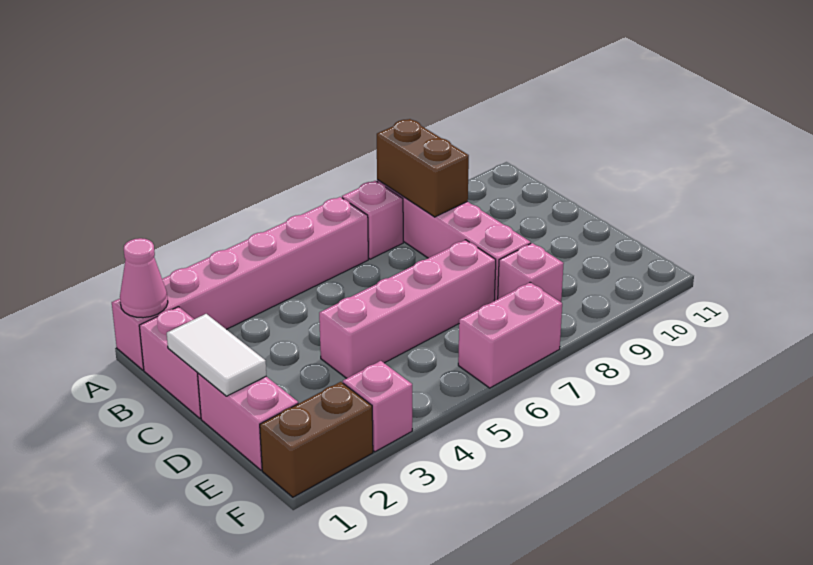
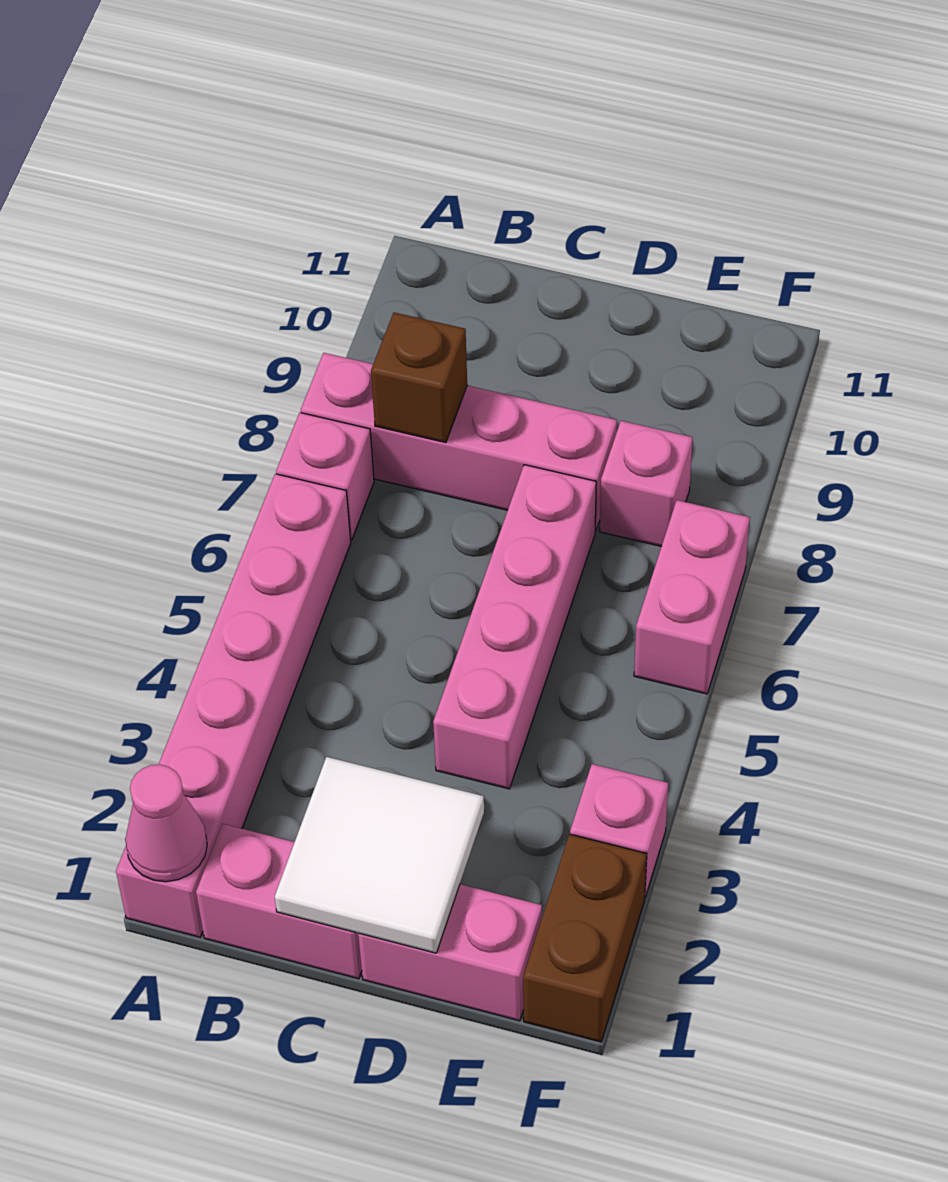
brown brick A8:B8 level 2 -> brown brick B8 level 2
white tile C1:D1 level 2 -> white tile C1:D2 level 2

